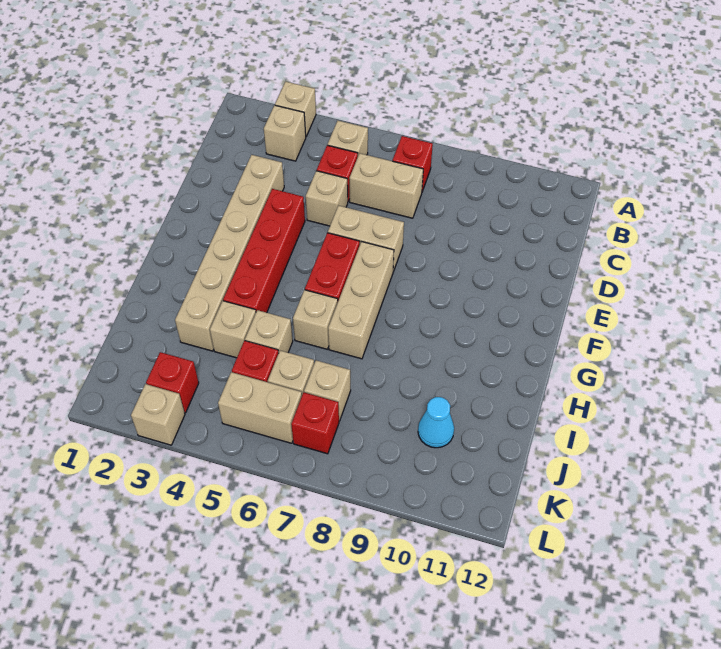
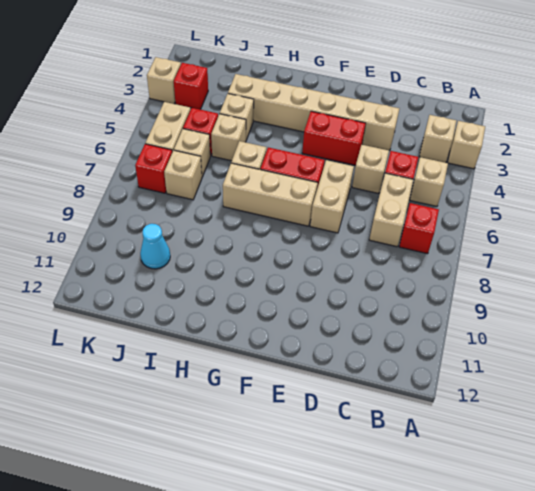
red brick E4:H4 level 1 -> red brick E4:F4 level 1

